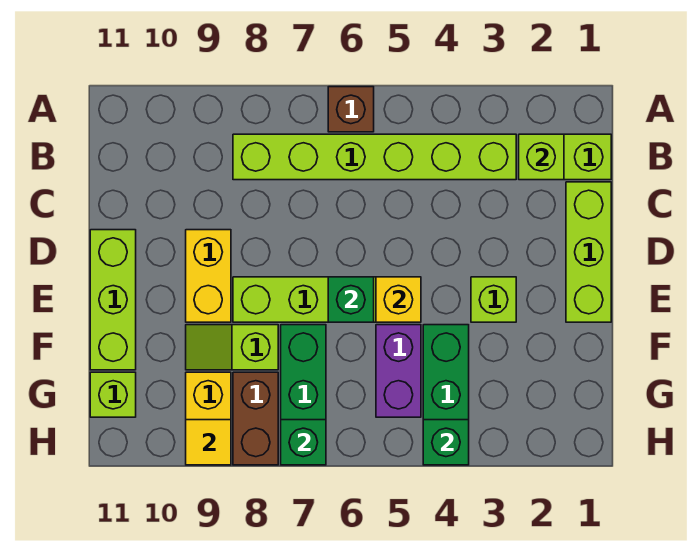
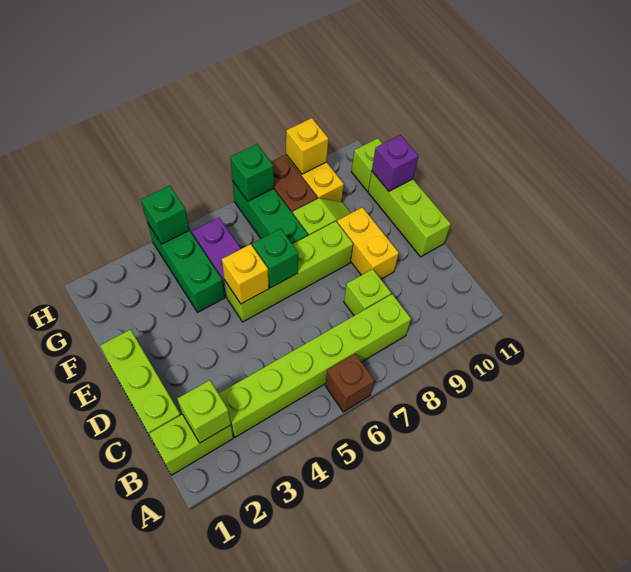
lime brick E3 level 1 -> lime brick C8 level 1
none -> purple brick F11 level 2
yellow tile H9 level 2 -> yellow brick H9 level 2

